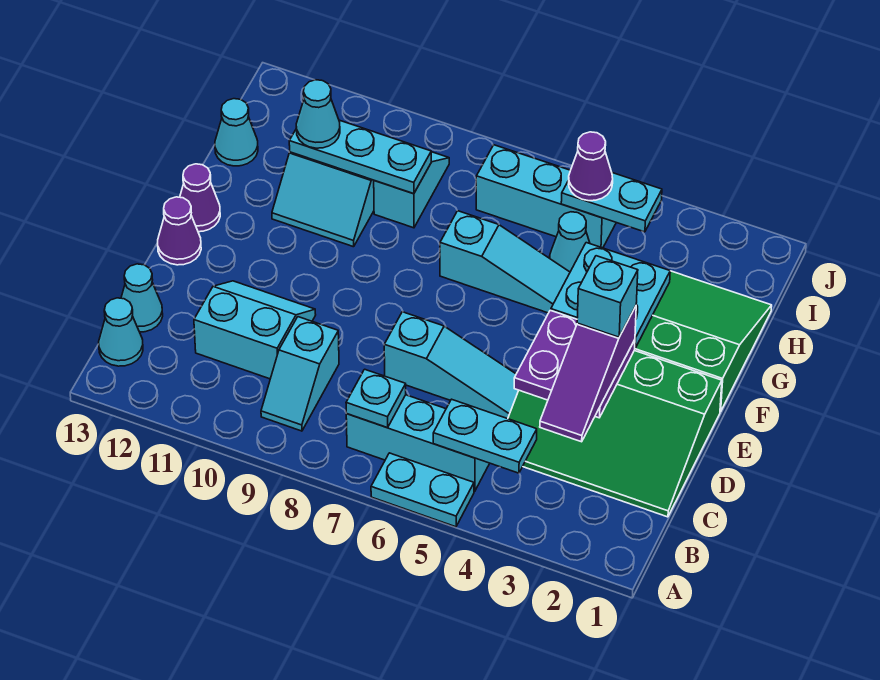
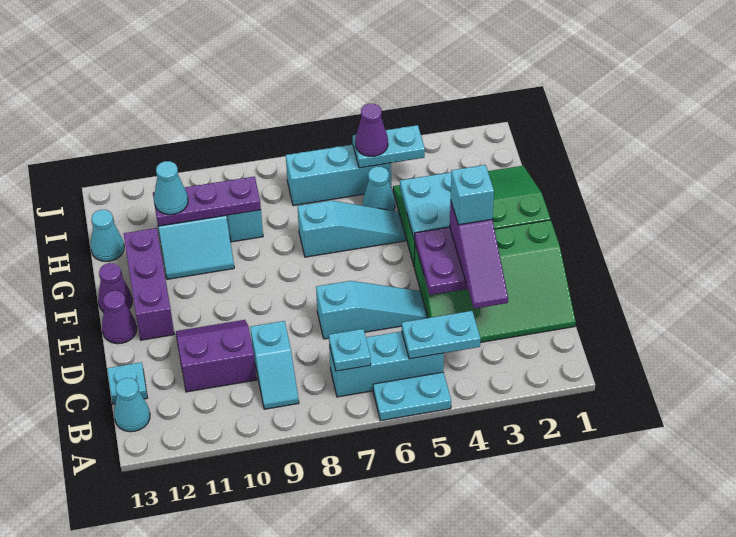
cyan slope C10:D11 level 1 top C -> purple slope C10:D11 level 1 top C
cyan cone C13 level 1 -> cyan plate C13 level 1
none -> purple brick E12:G12 level 1
cyan plate H9:H11 level 2 -> purple plate H9:H11 level 2

